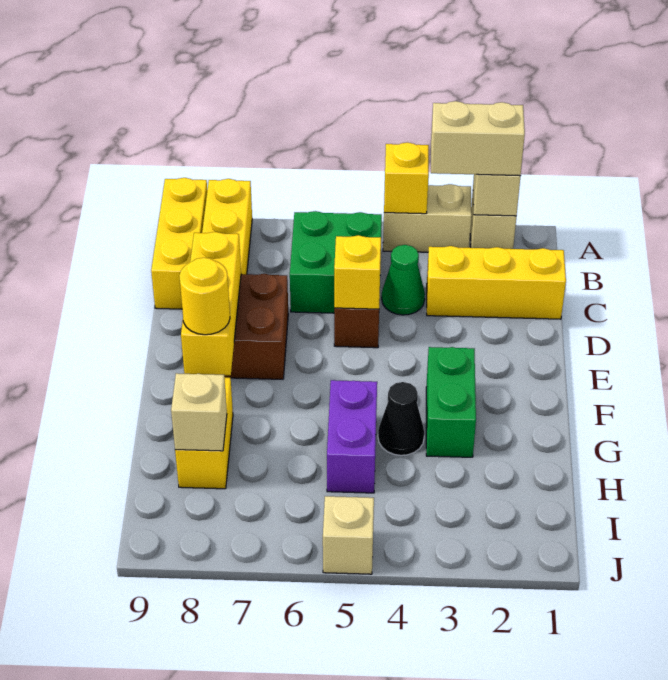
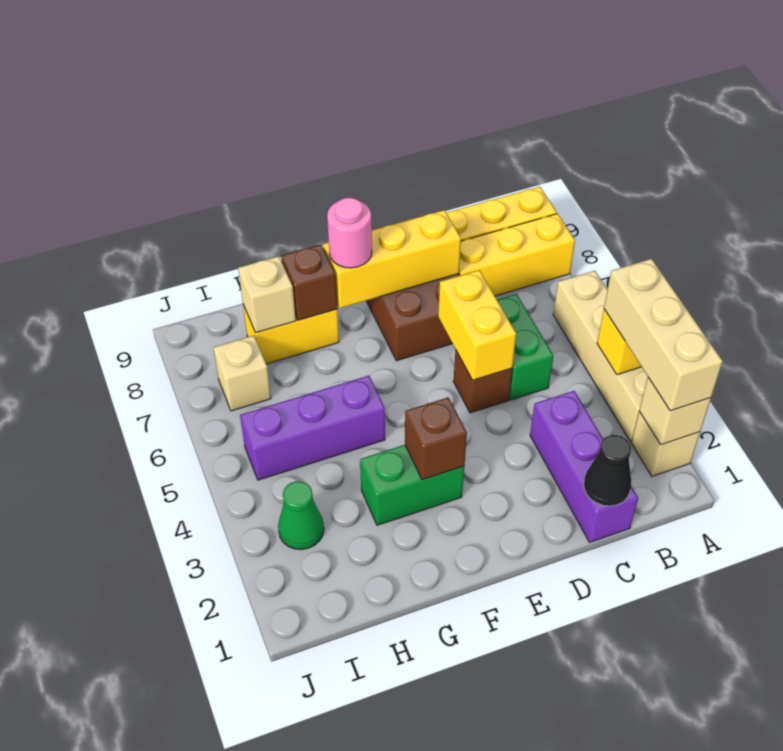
tan brick A2:A3 level 3 -> tan brick A2:A4 level 3
tan brick A3:A4 level 1 -> tan brick A3:A6 level 1
green brick B5:C6 level 1 -> green brick C5:C6 level 1
yellow brick C1:C3 level 1 -> purple brick C1:C3 level 1
green cone C4 level 1 -> green cone I3 level 1
yellow brick D5 level 2 -> yellow brick D5:D6 level 2
none -> brown brick F3 level 2
yellow round brick F8 level 3 -> pink round brick F8 level 3
black cone G4 level 1 -> black cone C1 level 2
purple brick G5:H5 level 1 -> purple brick G5:I5 level 1
none -> brown brick G8 level 2
tan brick J5 level 1 -> tan brick I7 level 1

